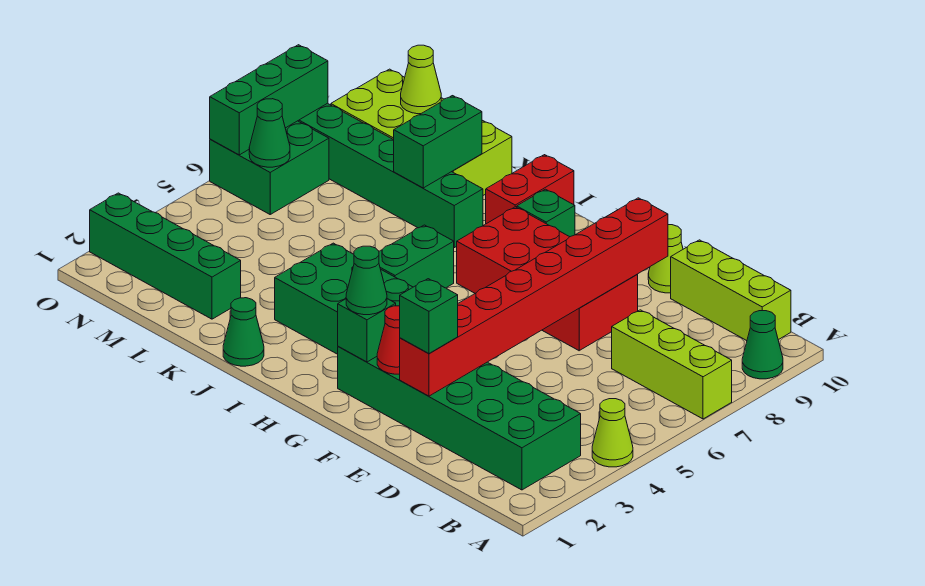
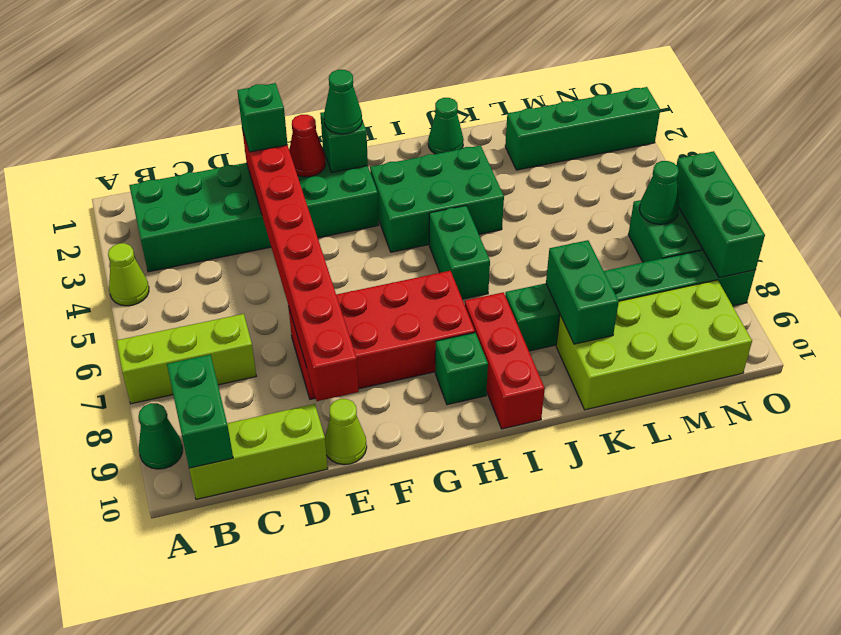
none -> green brick B9:B10 level 2
red brick I9:I10 level 1 -> red brick I8:I10 level 1
lime cone M10 level 2 -> none

